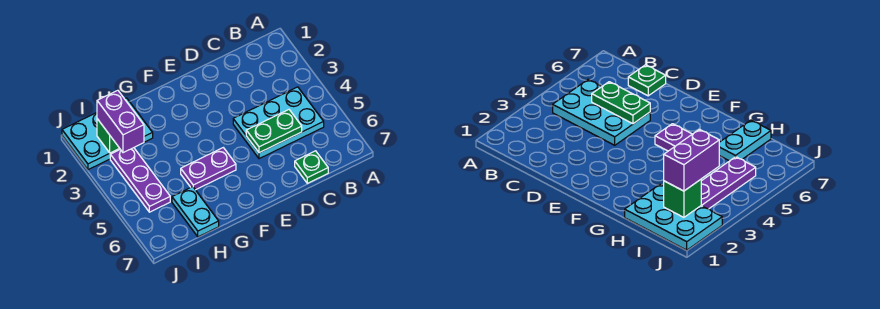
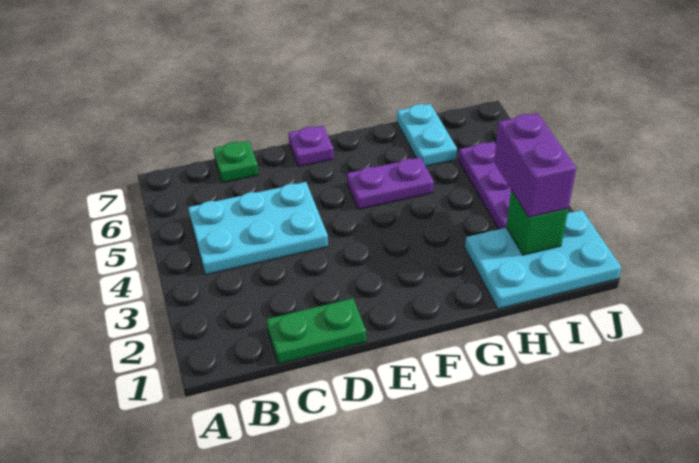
green plate C5:D5 level 2 -> green plate C1:D1 level 1
none -> purple plate E7 level 1

